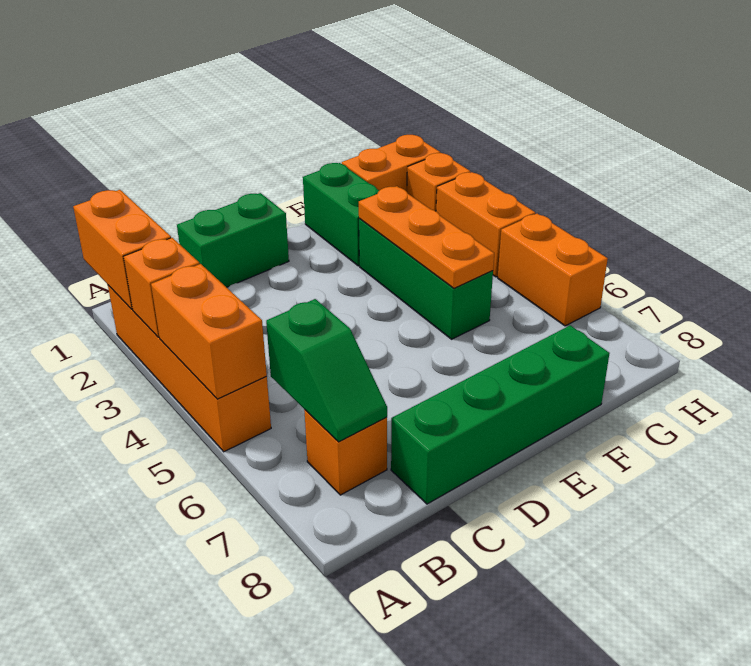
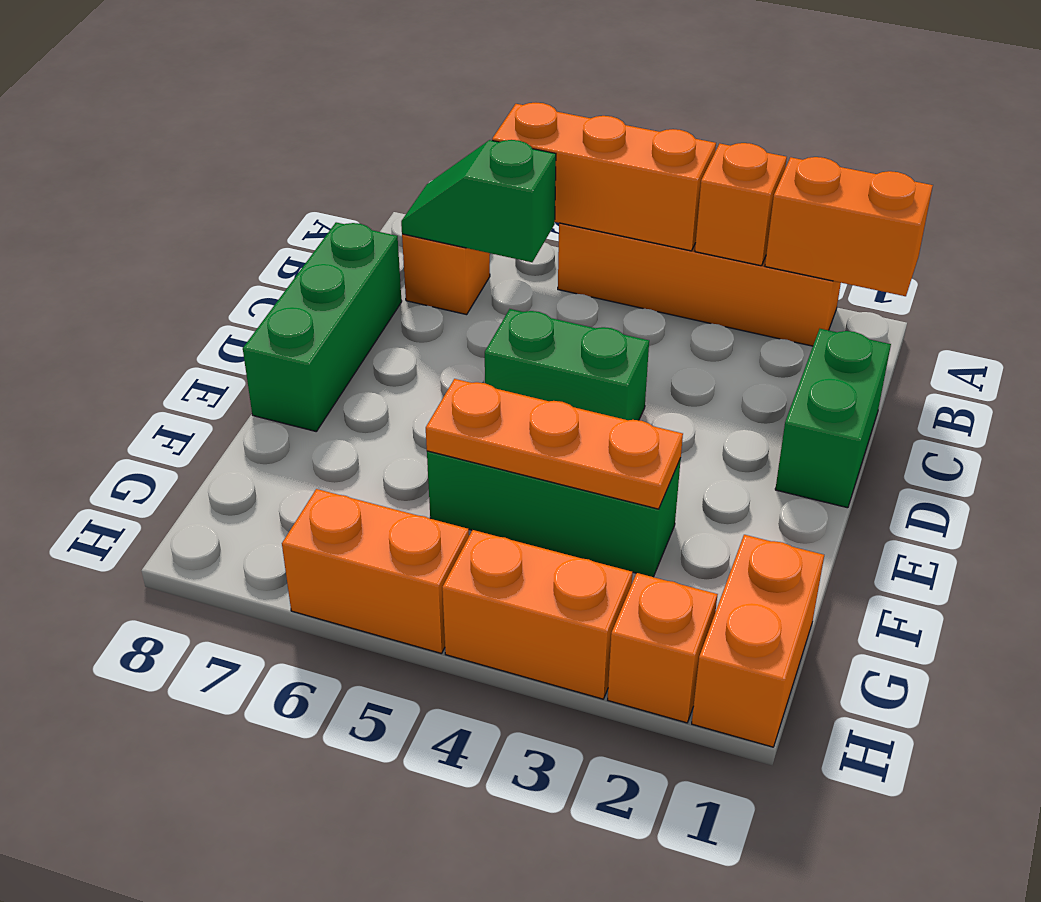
orange brick A4:A5 level 2 -> orange brick A4:A6 level 2
green brick C8:F8 level 1 -> green brick C8:E8 level 1
green brick F1:F2 level 1 -> green brick D4:D5 level 1

